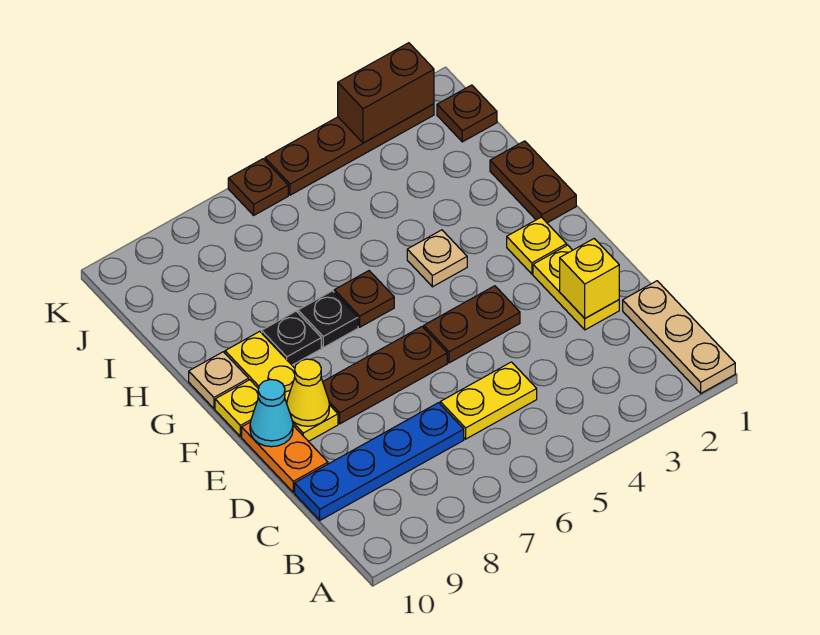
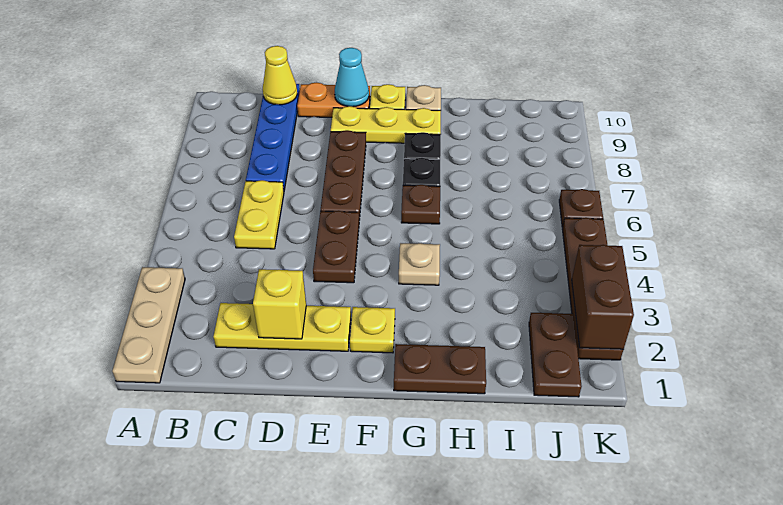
tan plate A1:C1 level 1 -> tan plate A1:A3 level 1
yellow plate D2:E2 level 1 -> yellow plate C2:E2 level 1
yellow cone E9 level 2 -> yellow cone C10 level 2
brown plate J1 level 1 -> brown plate J1:J2 level 1

